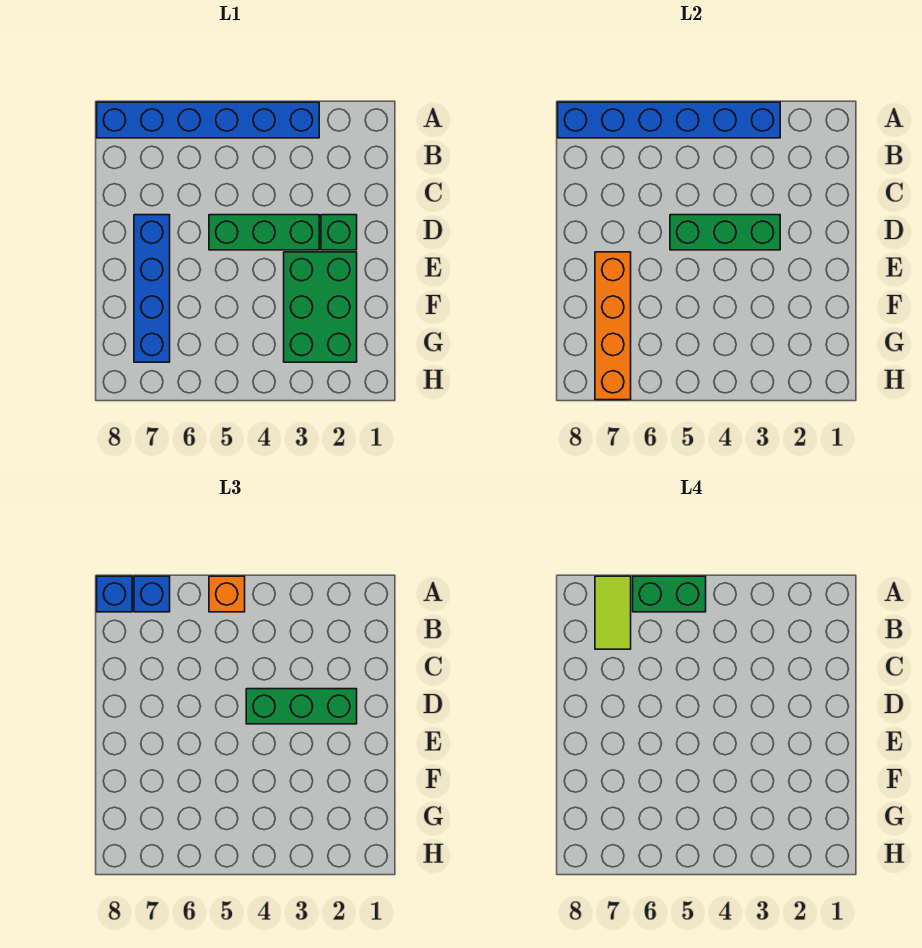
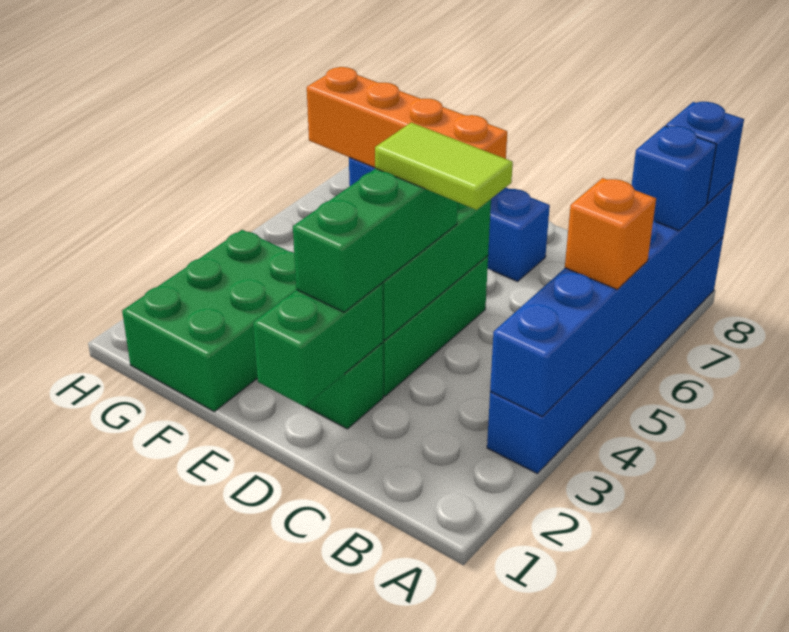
green brick A5:A6 level 4 -> green brick D1:D2 level 2
lime tile A7:B7 level 4 -> lime tile C4:D4 level 4
green brick E2:G3 level 1 -> green brick F1:G3 level 1

